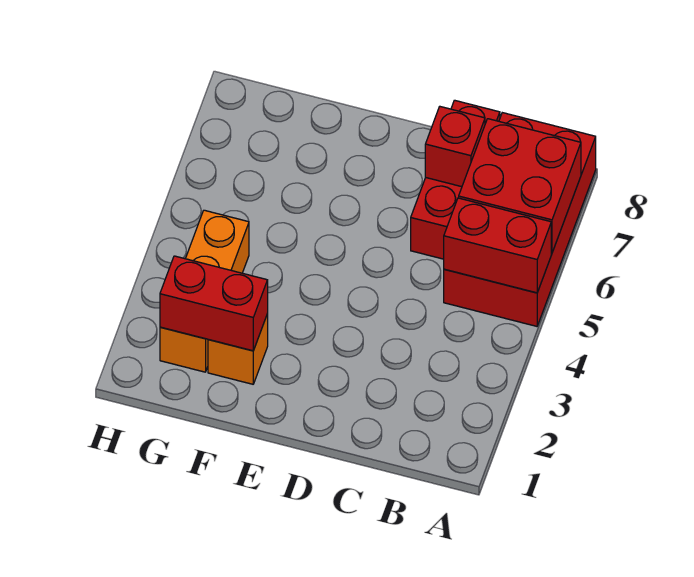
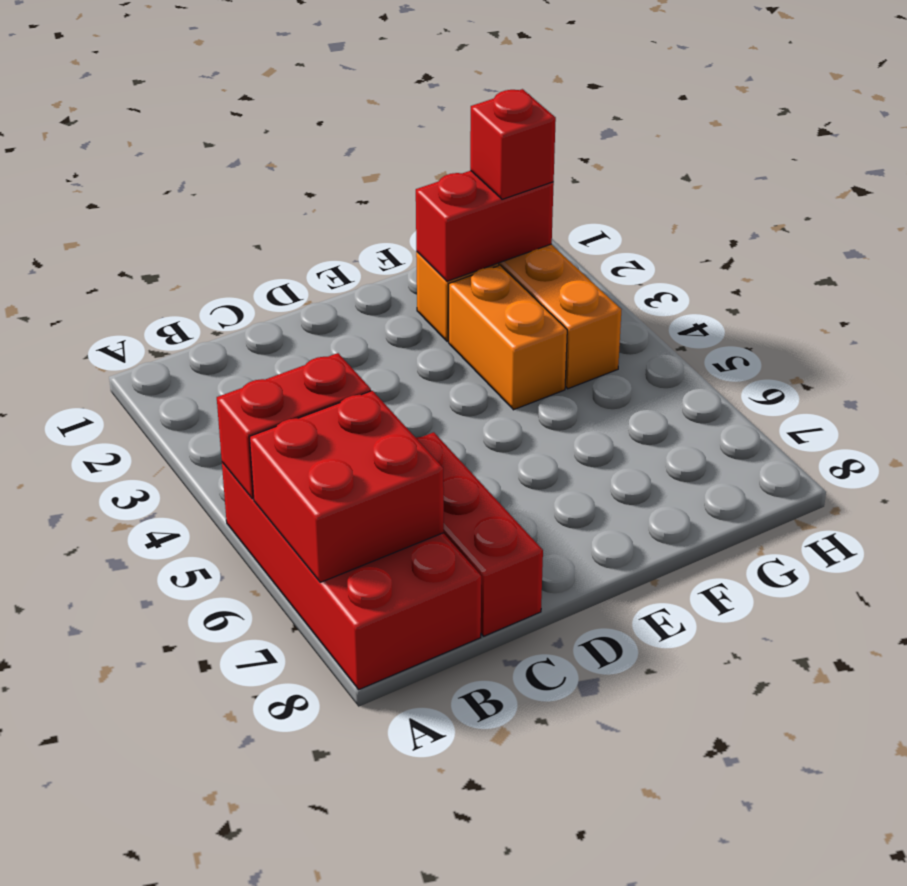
red brick C7 level 2 -> red brick G2 level 3
none -> orange brick F3:F4 level 1

